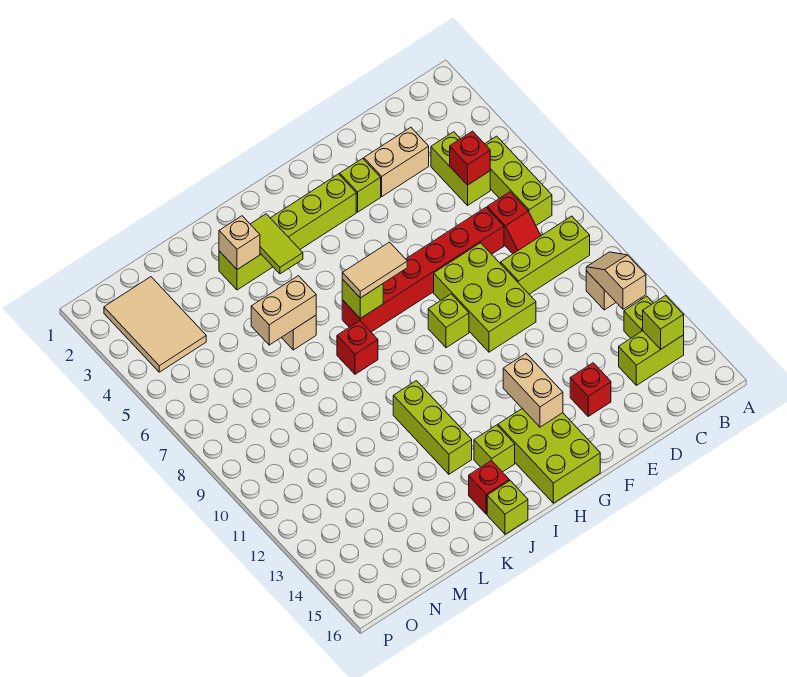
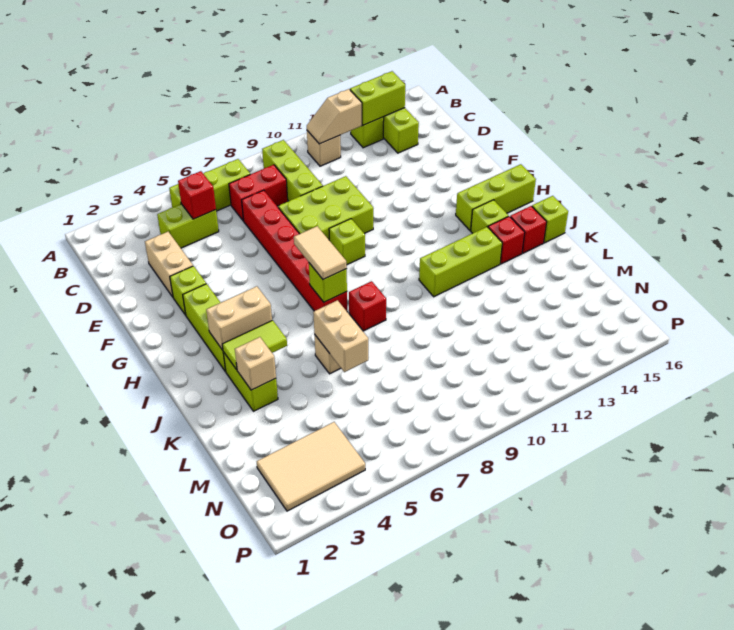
lime brick B14 level 2 -> lime brick B13:B14 level 2
red slope C7:C8 level 1 top 7 -> red brick C7:C8 level 1
red brick E14 level 1 -> red brick J14 level 1
tan brick G13:G14 level 2 -> tan brick I3:I4 level 2
lime brick G14:H16 level 1 -> lime brick H14:H16 level 1

